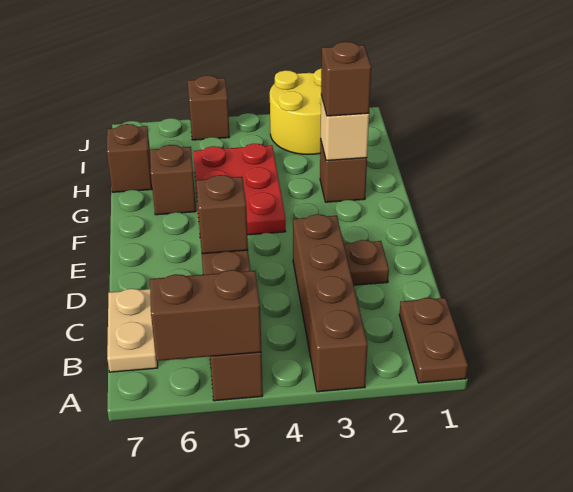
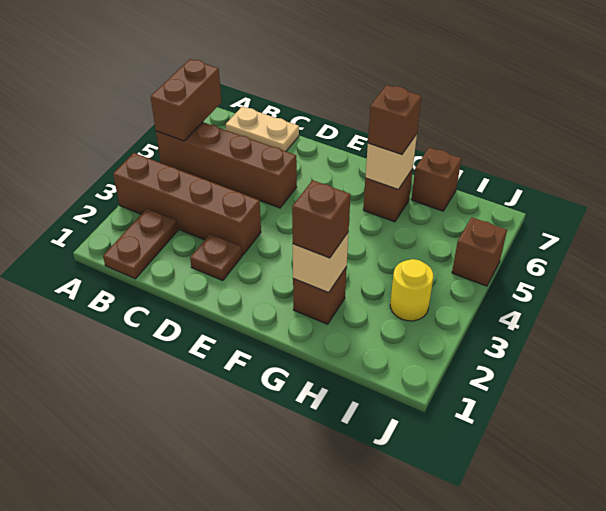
brown plate A1:B1 level 1 -> brown plate B1:B2 level 1
brown brick D5 level 2 -> brown brick G6 level 3
red plate F4:H5 level 1 -> none
none -> tan brick G6 level 2
yellow round brick I2:J3 level 1 -> yellow round brick I3 level 1

